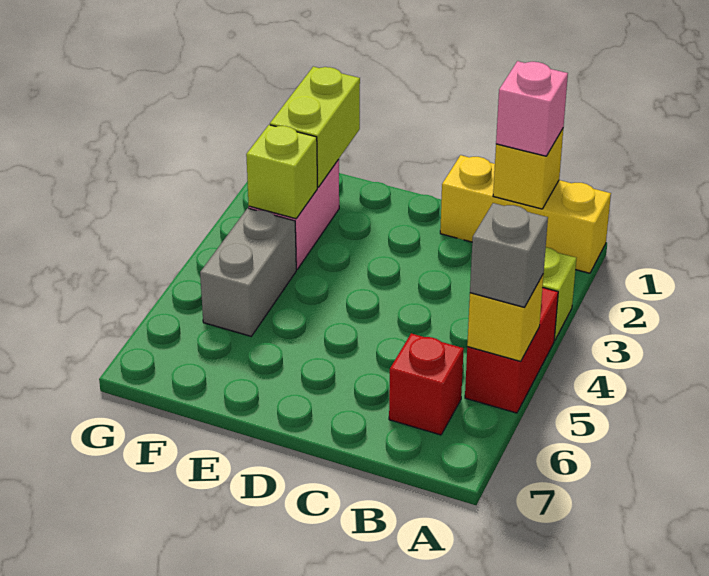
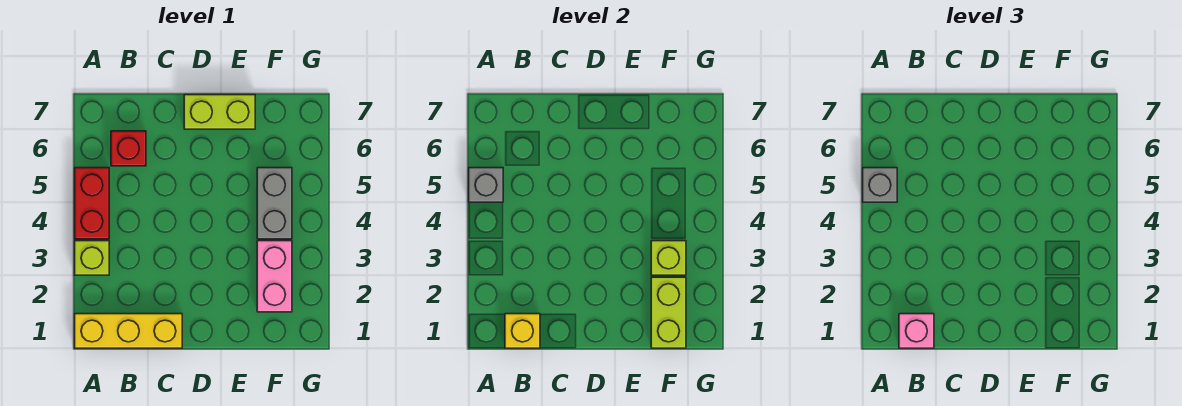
yellow brick A5 level 2 -> grey brick A5 level 2
none -> lime brick D7:E7 level 1

